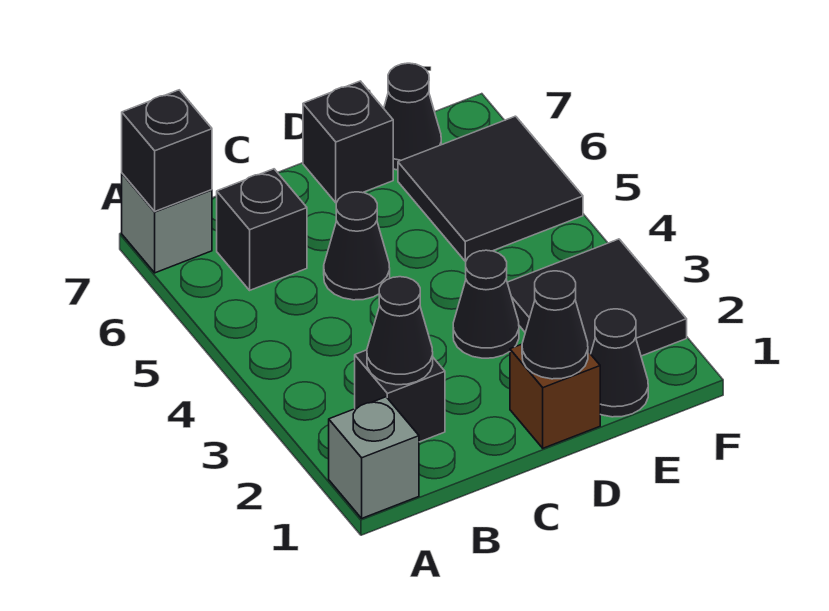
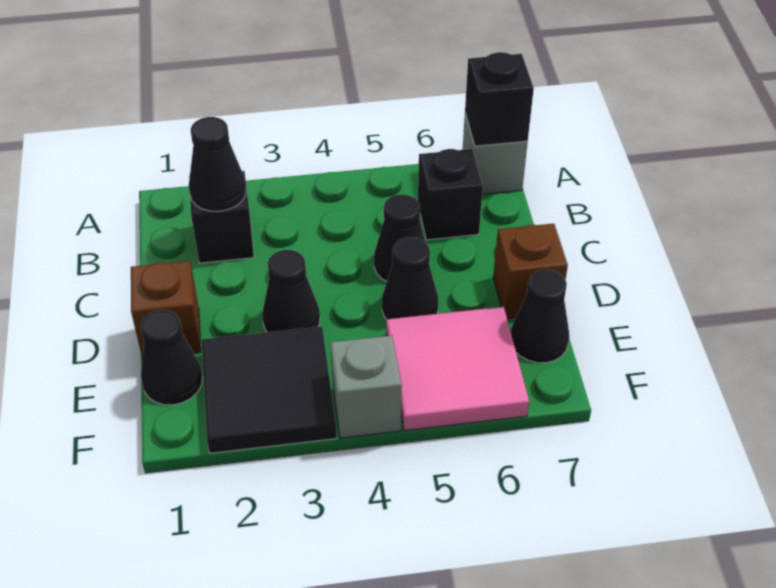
grey brick A1 level 1 -> grey brick F4 level 1
black cone D1 level 2 -> black cone D5 level 1
black brick D7 level 1 -> brown brick D7 level 1
black tile E5:F6 level 1 -> pink tile E5:F6 level 1

